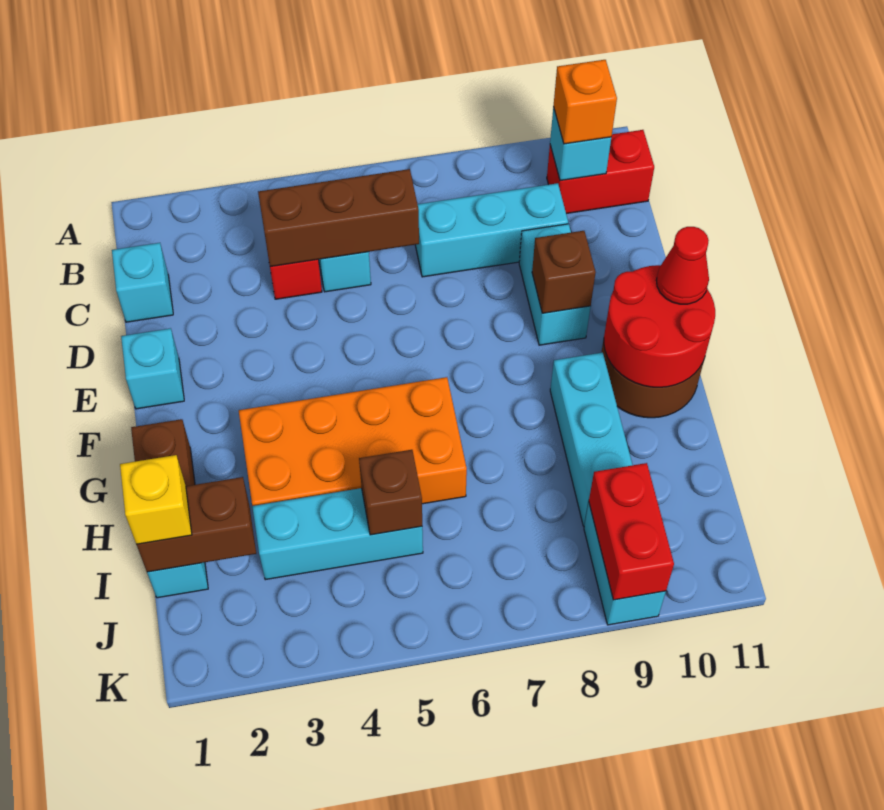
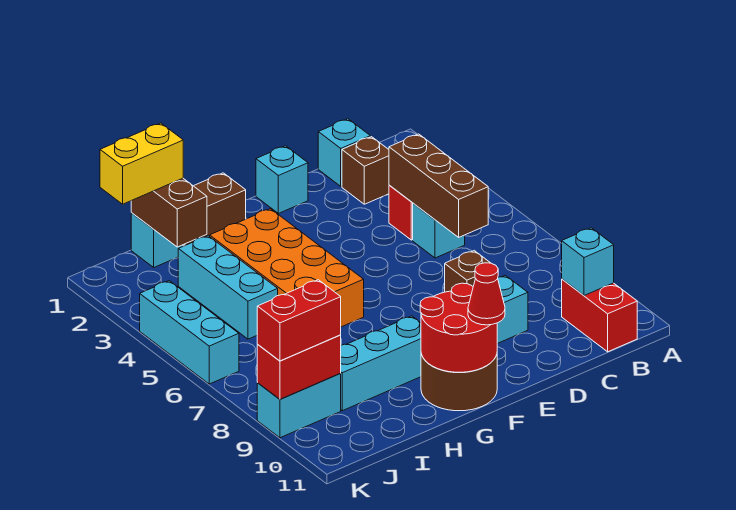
orange brick B10 level 3 -> none
cyan brick C7:C9 level 1 -> cyan brick K4:K6 level 1
yellow brick I1 level 3 -> yellow brick I1:J1 level 3
brown brick I5 level 2 -> brown brick C2 level 1
none -> red brick J9:K9 level 3

